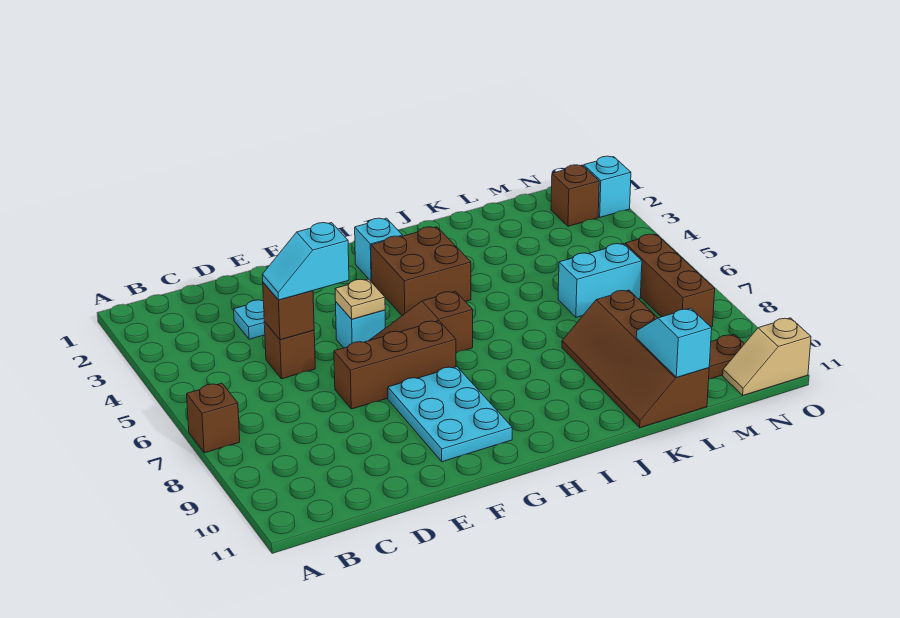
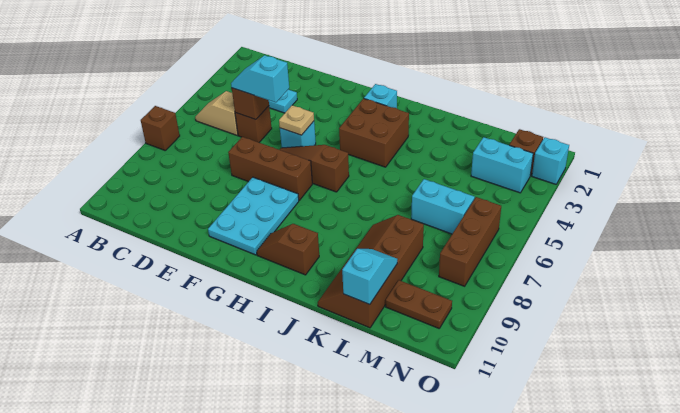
none -> brown slope H10:I10 level 1 top I
none -> cyan brick M3:N3 level 1
tan slope N11:O11 level 1 top O -> tan slope B5:C5 level 1 top C

